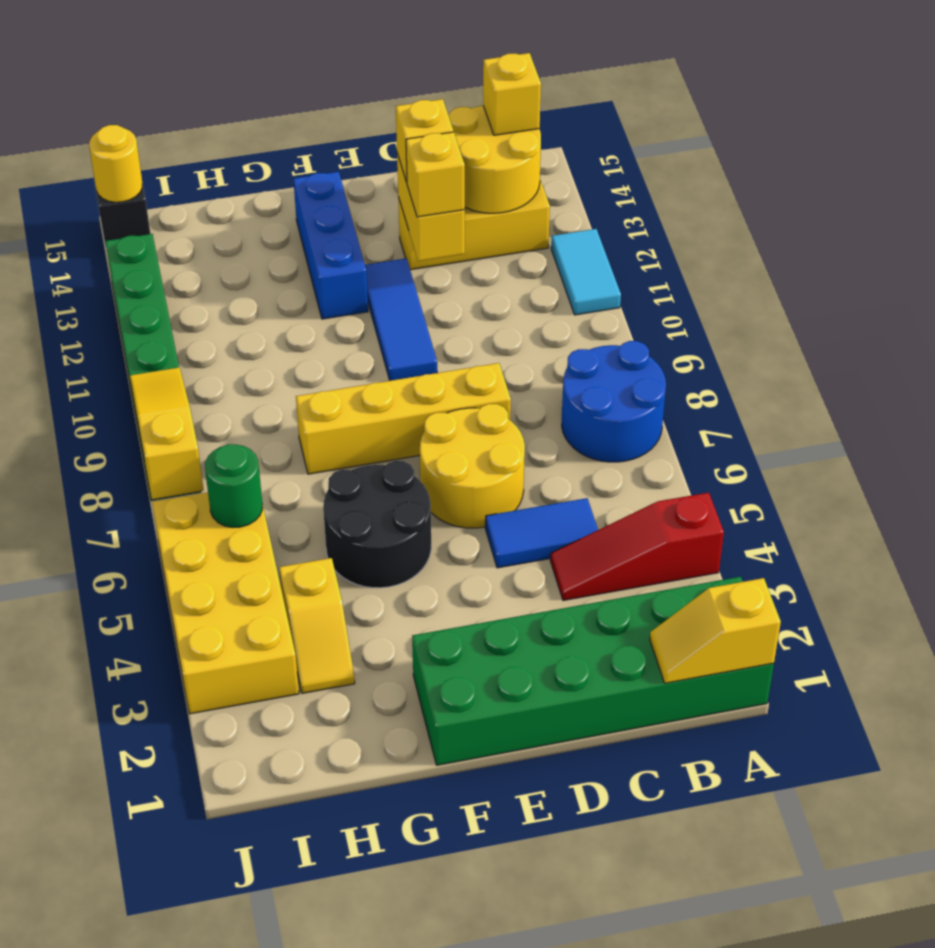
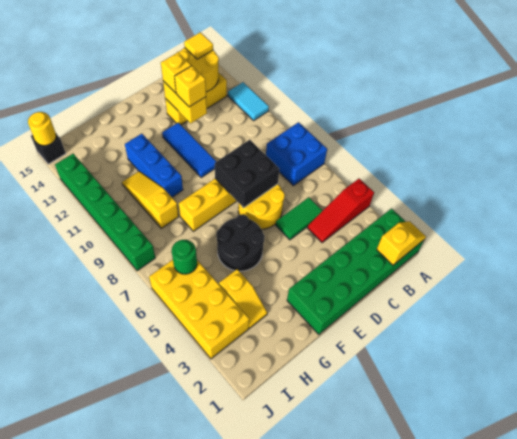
yellow slope A1:B1 level 2 top A -> yellow slope A1:B1 level 2 top B
blue round brick A7:B8 level 1 -> blue brick A7:B8 level 1
yellow brick B14 level 3 -> yellow tile B14 level 3
blue tile C5:D5 level 1 -> green tile C5:D5 level 1
none -> black brick D7:E8 level 2
blue brick F12:F14 level 1 -> blue brick G10:G12 level 1
yellow slope J7:J9 level 2 top 7 -> yellow slope H9:H11 level 1 top 9

